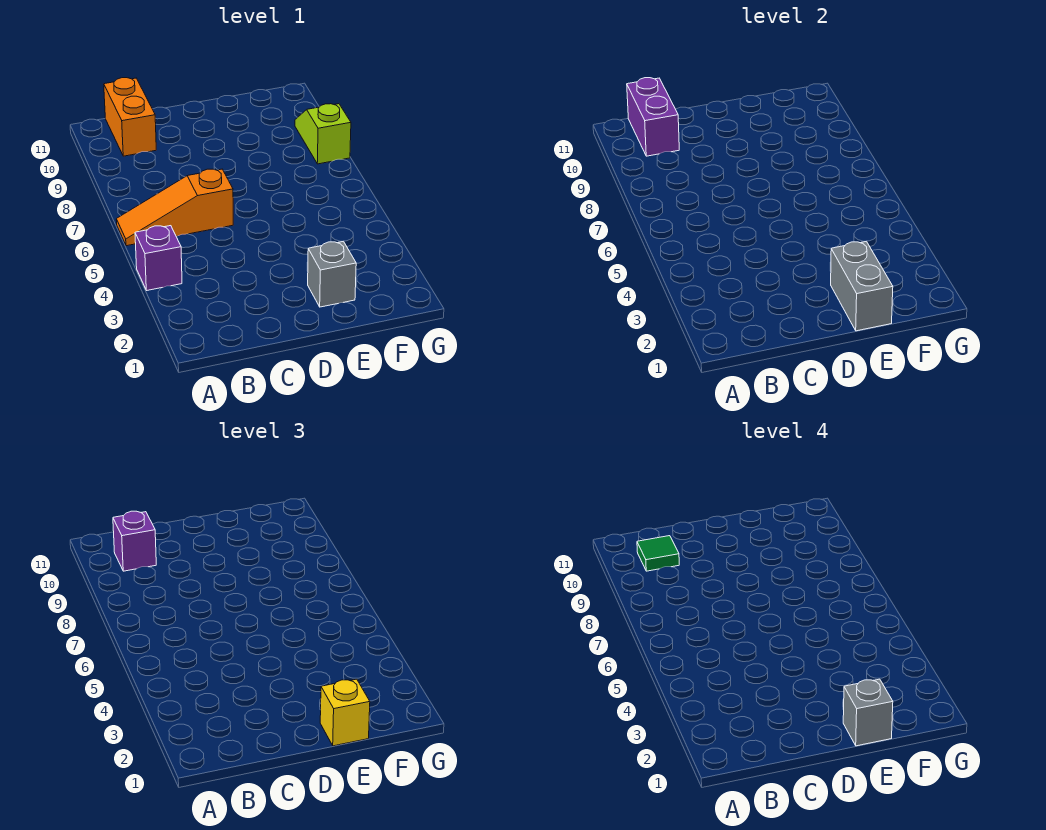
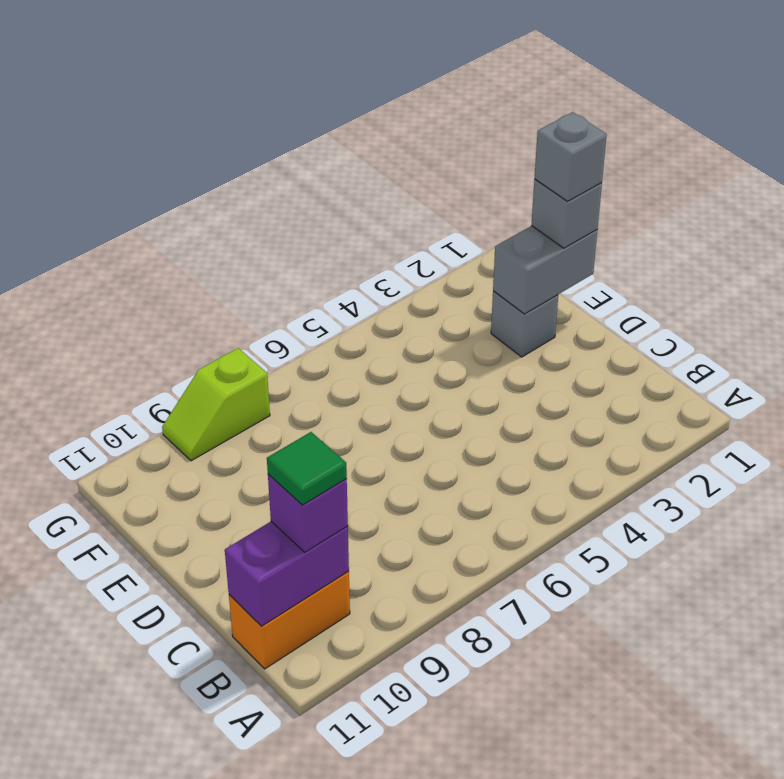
purple brick A4 level 1 -> none
orange slope A6:C6 level 1 top C -> none
yellow brick E1 level 3 -> grey brick E1 level 3

